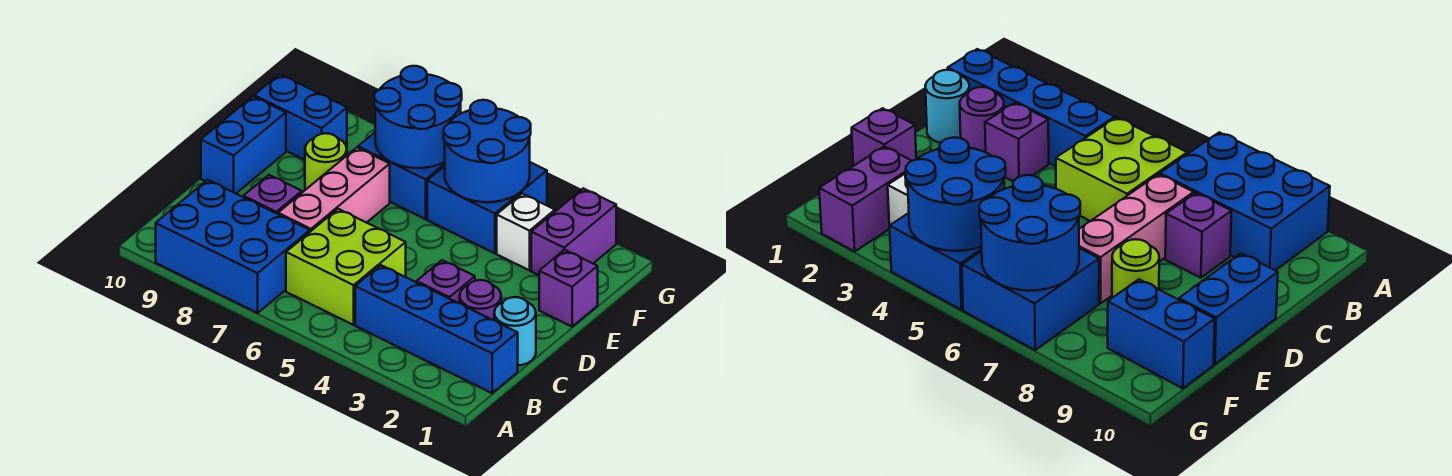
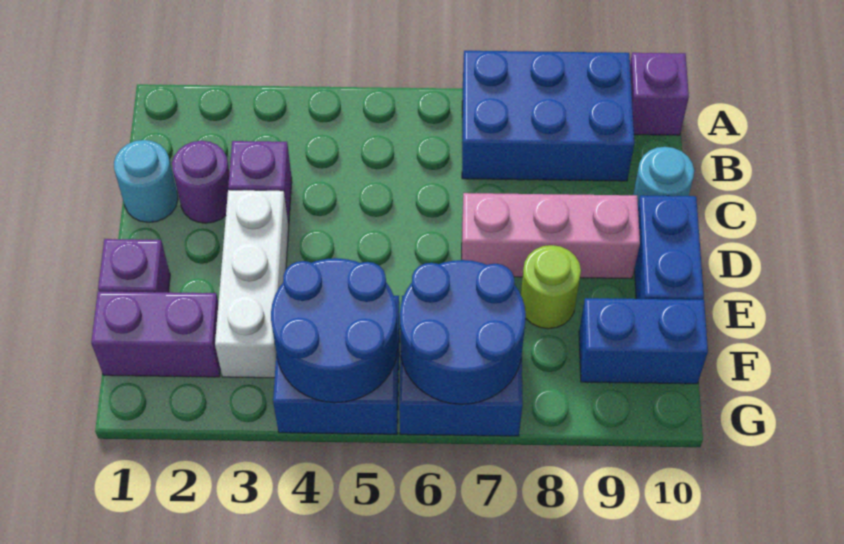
blue brick B1:B4 level 1 -> none
lime brick B5:C6 level 1 -> none
pink brick C7:E7 level 1 -> pink brick D7:D9 level 1
purple brick C8 level 1 -> purple brick A10 level 1
none -> cyan round brick C10 level 1
purple brick F2:G2 level 1 -> purple brick F1:F2 level 1
white brick F3 level 1 -> white brick D3:F3 level 1

